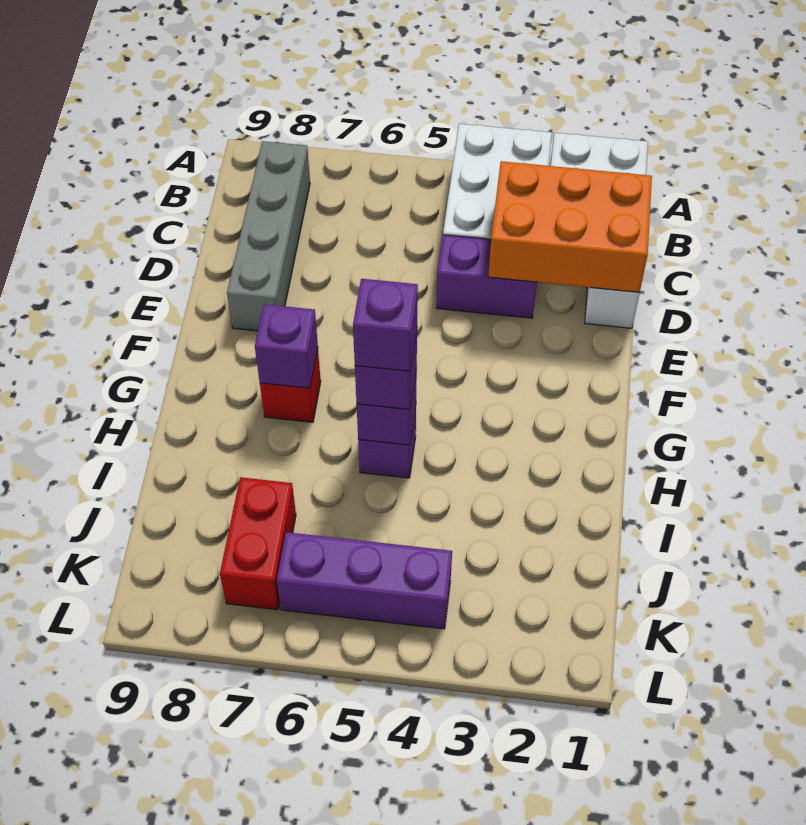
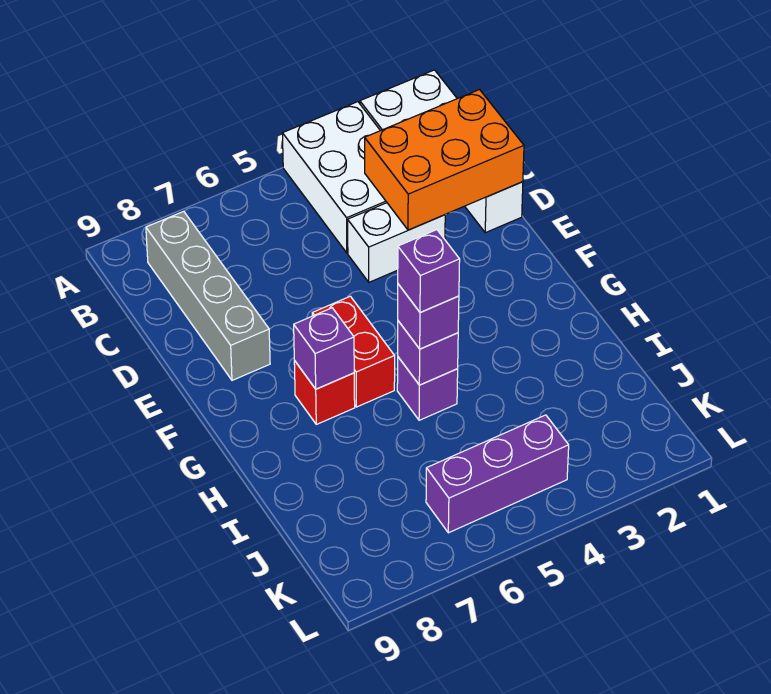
purple brick D3:D4 level 1 -> white brick D3:D4 level 1
red brick J7:K7 level 1 -> red brick F6:G6 level 1

